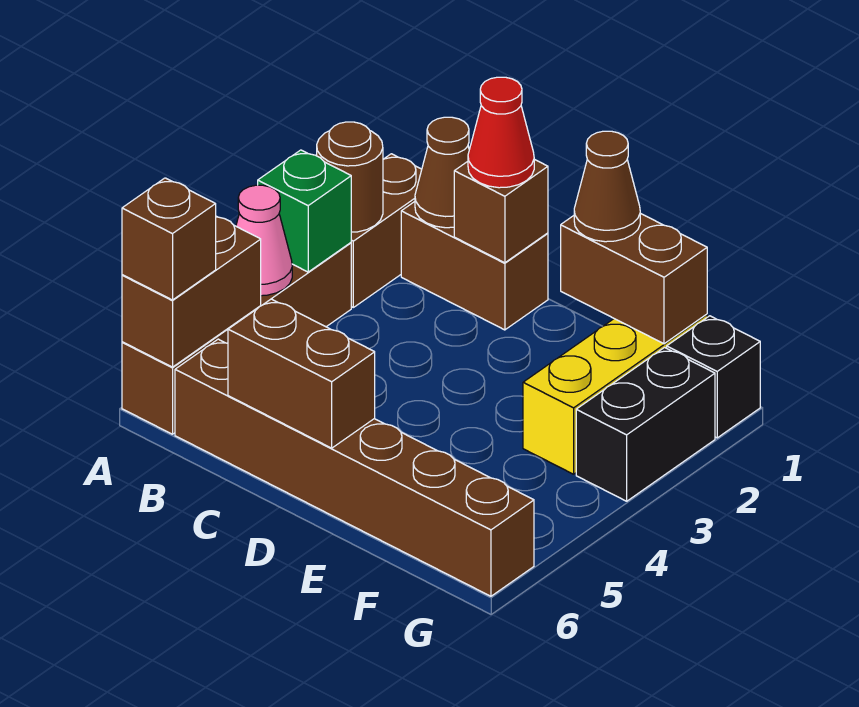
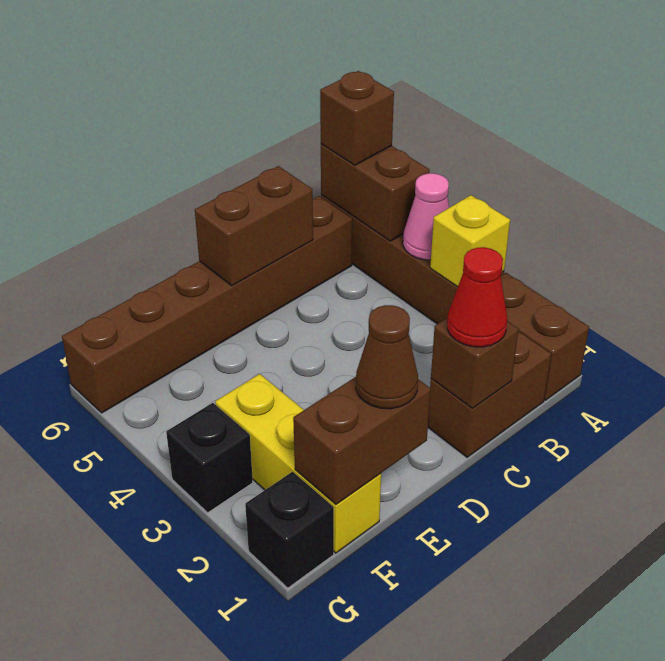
brown round brick A2 level 2 -> none
green brick A3 level 2 -> yellow brick A3 level 2
brown cone B1 level 2 -> none
black brick G2:G3 level 1 -> black brick G3 level 1

